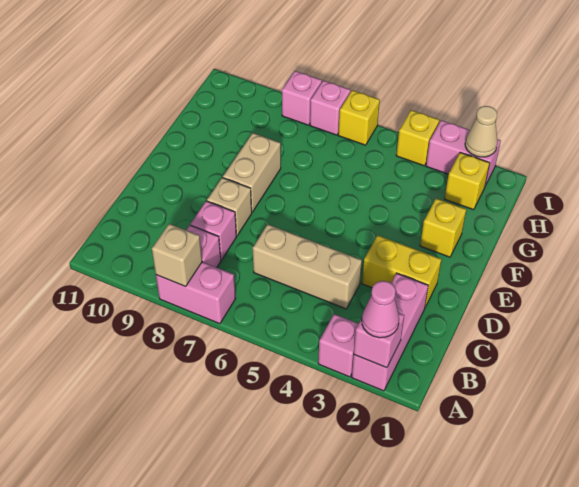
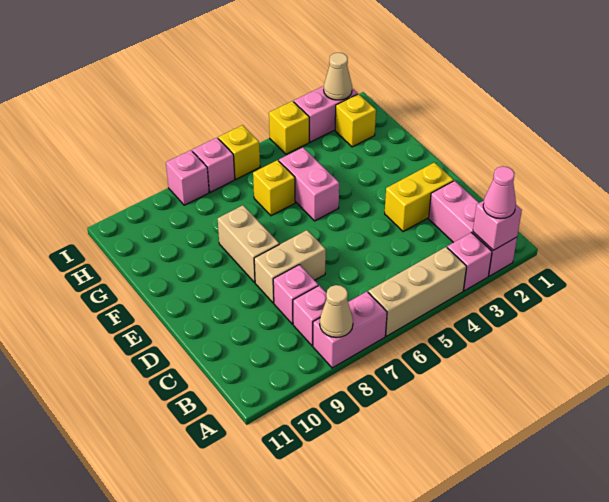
tan brick A8 level 2 -> tan cone A8 level 2
tan brick C4:C6 level 1 -> tan brick A4:A6 level 1
tan brick D8 level 1 -> tan brick D7:D8 level 1
yellow brick F2 level 1 -> yellow brick G6 level 1
none -> pink brick F5:G5 level 1

